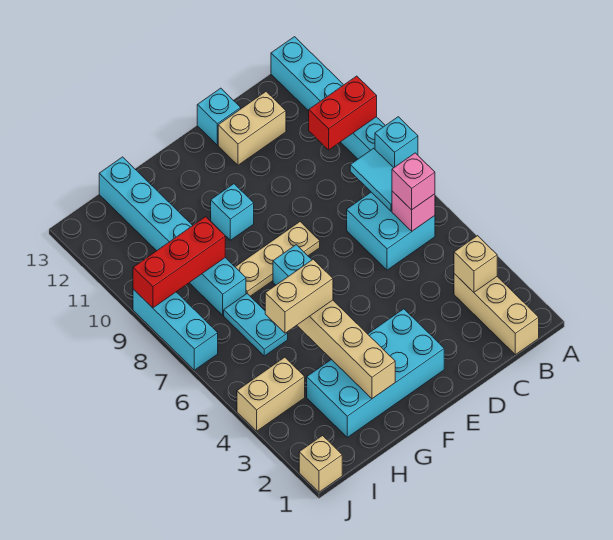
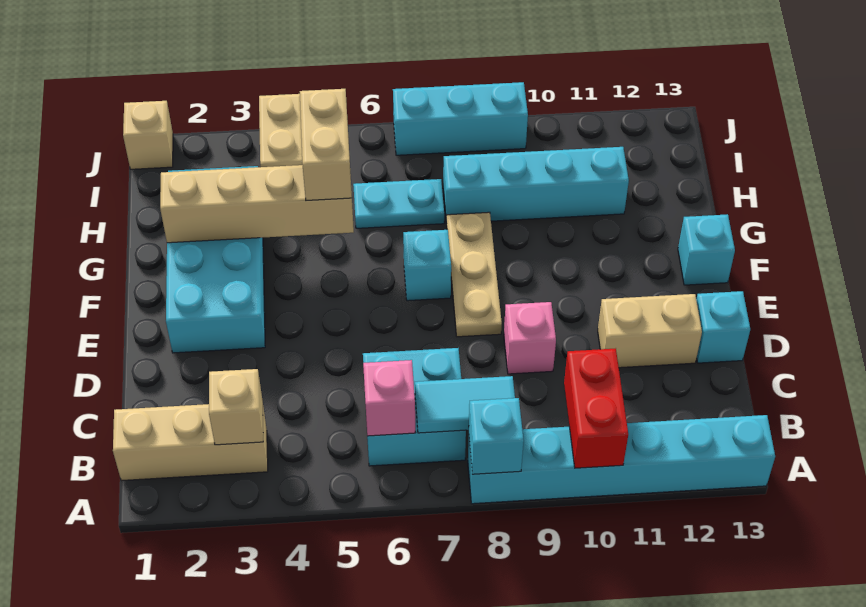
pink brick B6 level 3 -> pink brick D9 level 1
tan brick C12:D12 level 1 -> tan brick D11:D12 level 1
cyan brick F10 level 1 -> cyan brick F13 level 1
cyan brick H8:H13 level 1 -> cyan brick H8:H11 level 1
red brick H9:J9 level 2 -> none

